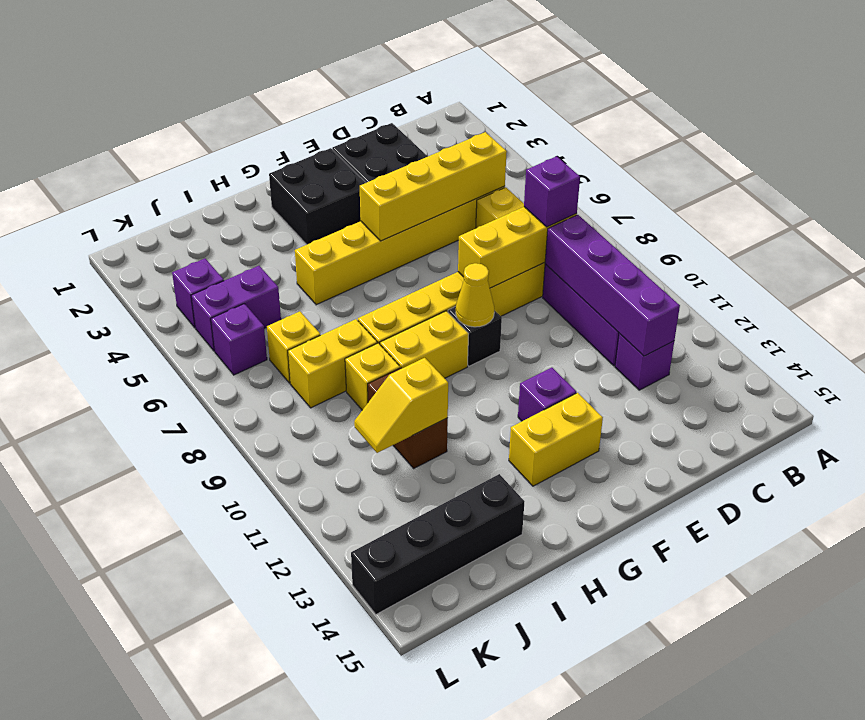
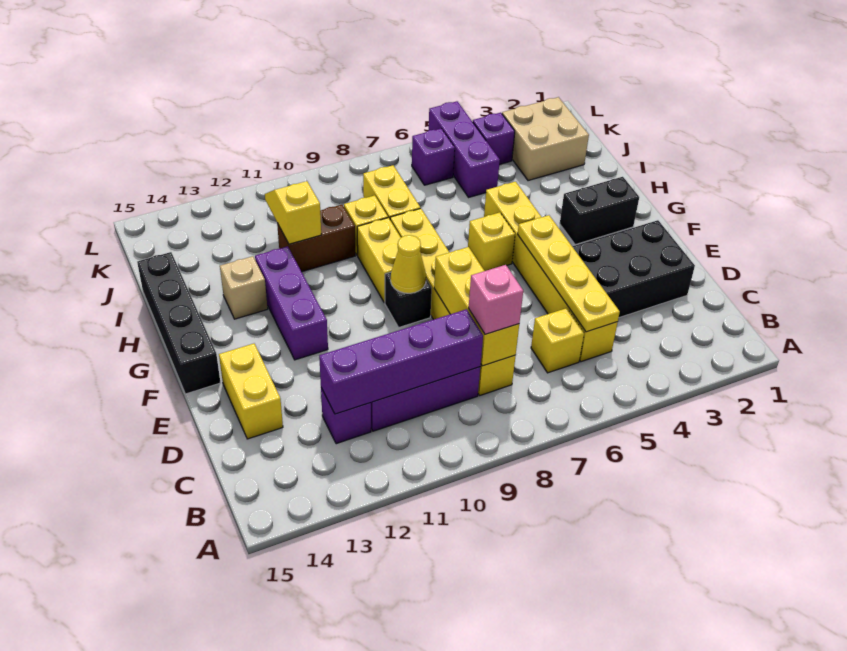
yellow brick C5:F5 level 2 -> yellow plate C5:F5 level 2
purple brick C8 level 3 -> pink brick C8 level 3
black brick F2:G3 level 1 -> black brick G2:G3 level 1
purple brick F12 level 1 -> purple brick F12:H12 level 1
yellow brick F13:G13 level 1 -> yellow brick D14:E14 level 1
none -> tan brick H13 level 1
black brick I14:L14 level 1 -> black brick F15:I15 level 1
none -> tan brick J2:K3 level 1
purple brick J5:K5 level 1 -> purple brick J5:L5 level 1
yellow brick J7 level 1 -> yellow brick G6 level 1

